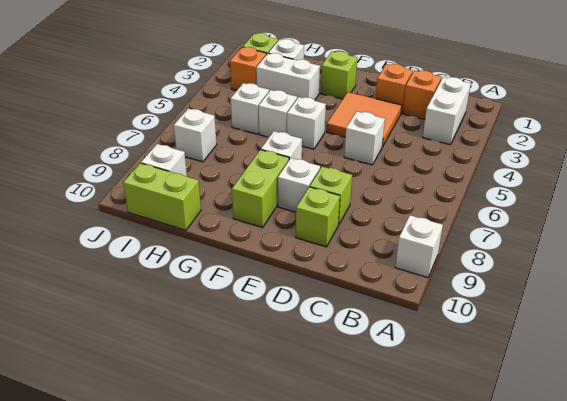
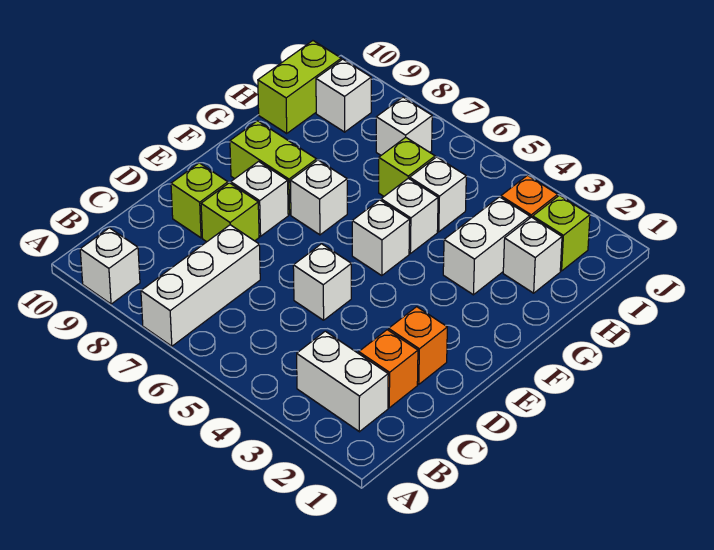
none -> white brick A7:C7 level 1
orange tile D3:E4 level 1 -> none
lime brick F2 level 1 -> lime brick H6 level 1

